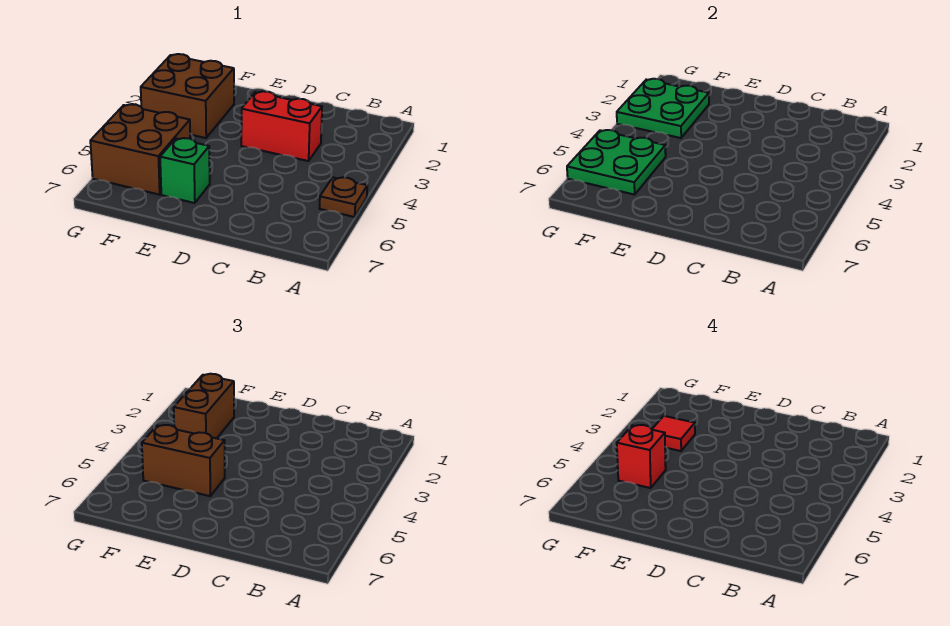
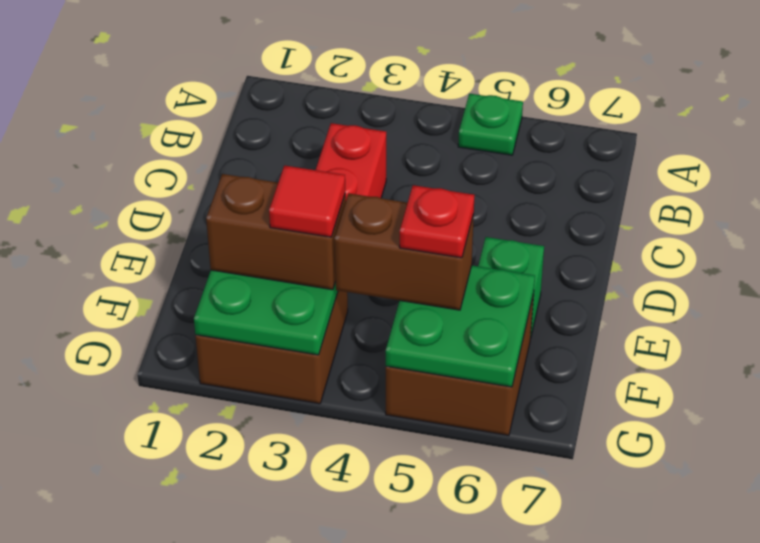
brown plate A5 level 1 -> green plate A5 level 1
brown brick E5:F5 level 3 -> brown brick F4:F5 level 3
red brick F5 level 4 -> red plate F5 level 4

